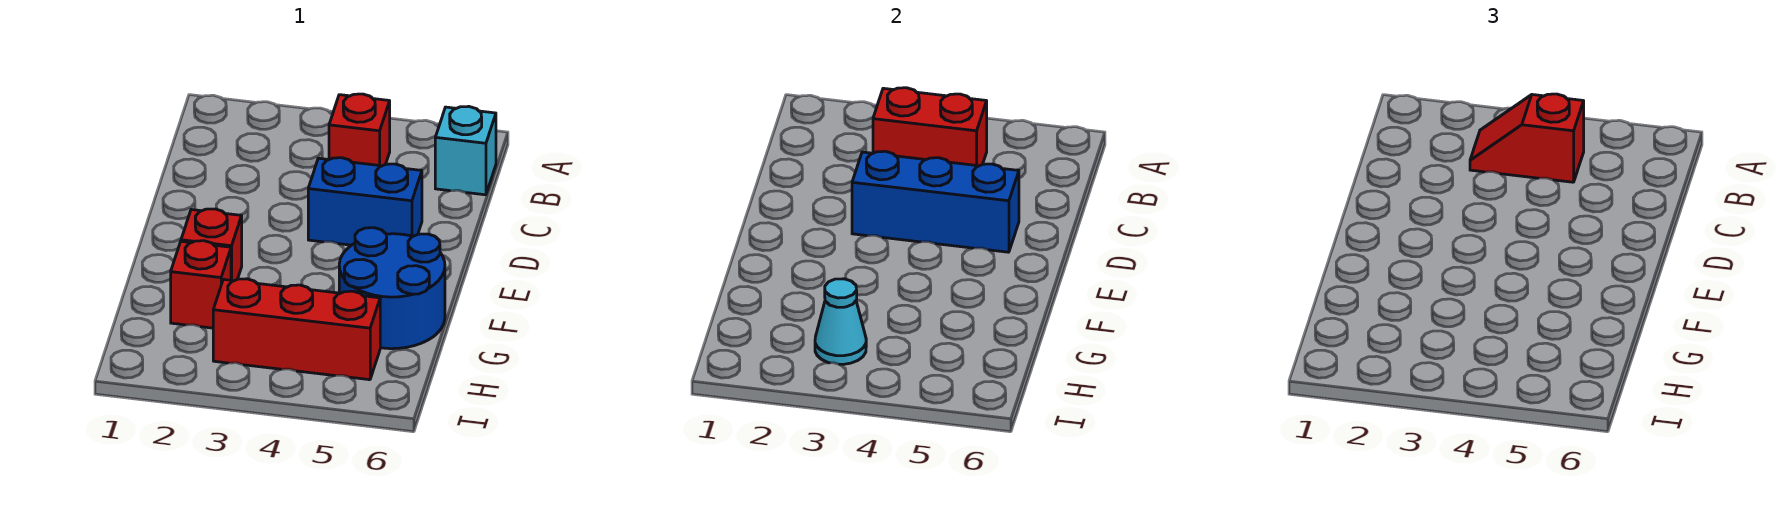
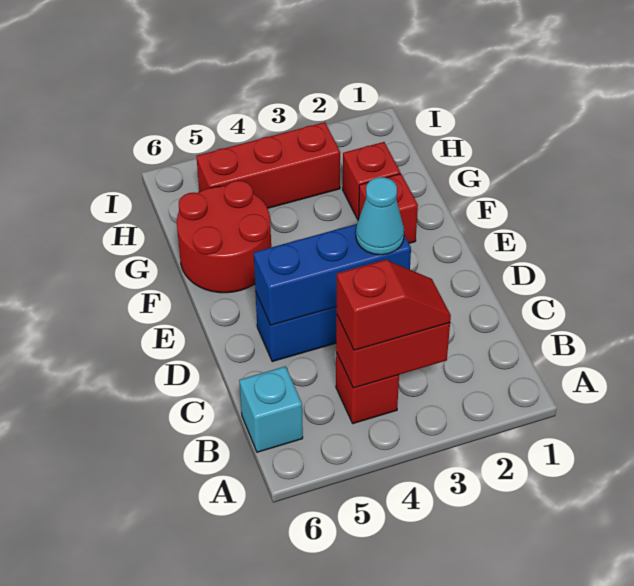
blue round brick F5:G6 level 1 -> red round brick F5:G6 level 1
cyan cone H3 level 2 -> cyan cone D3 level 3

